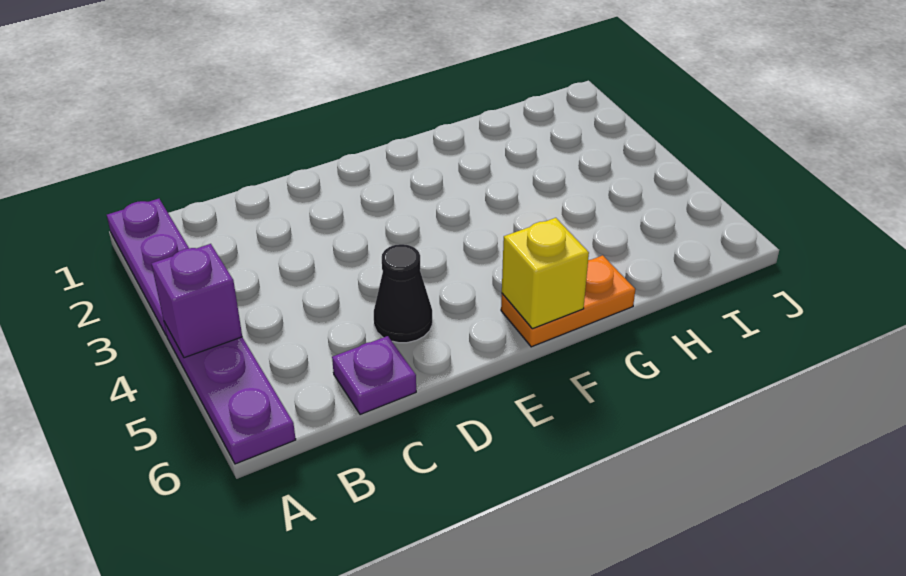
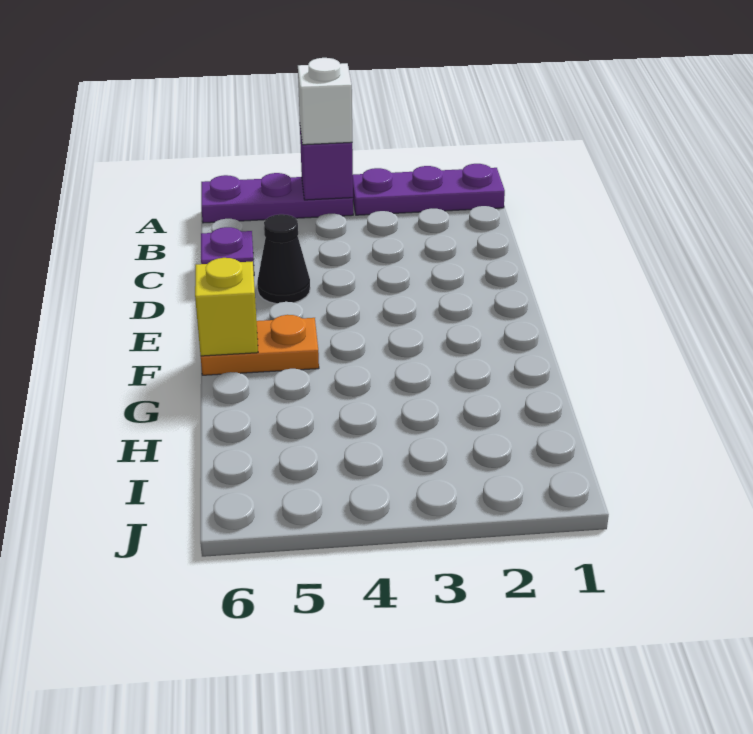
none -> white brick A4 level 3
orange plate F6:G6 level 1 -> orange plate F5:F6 level 1

